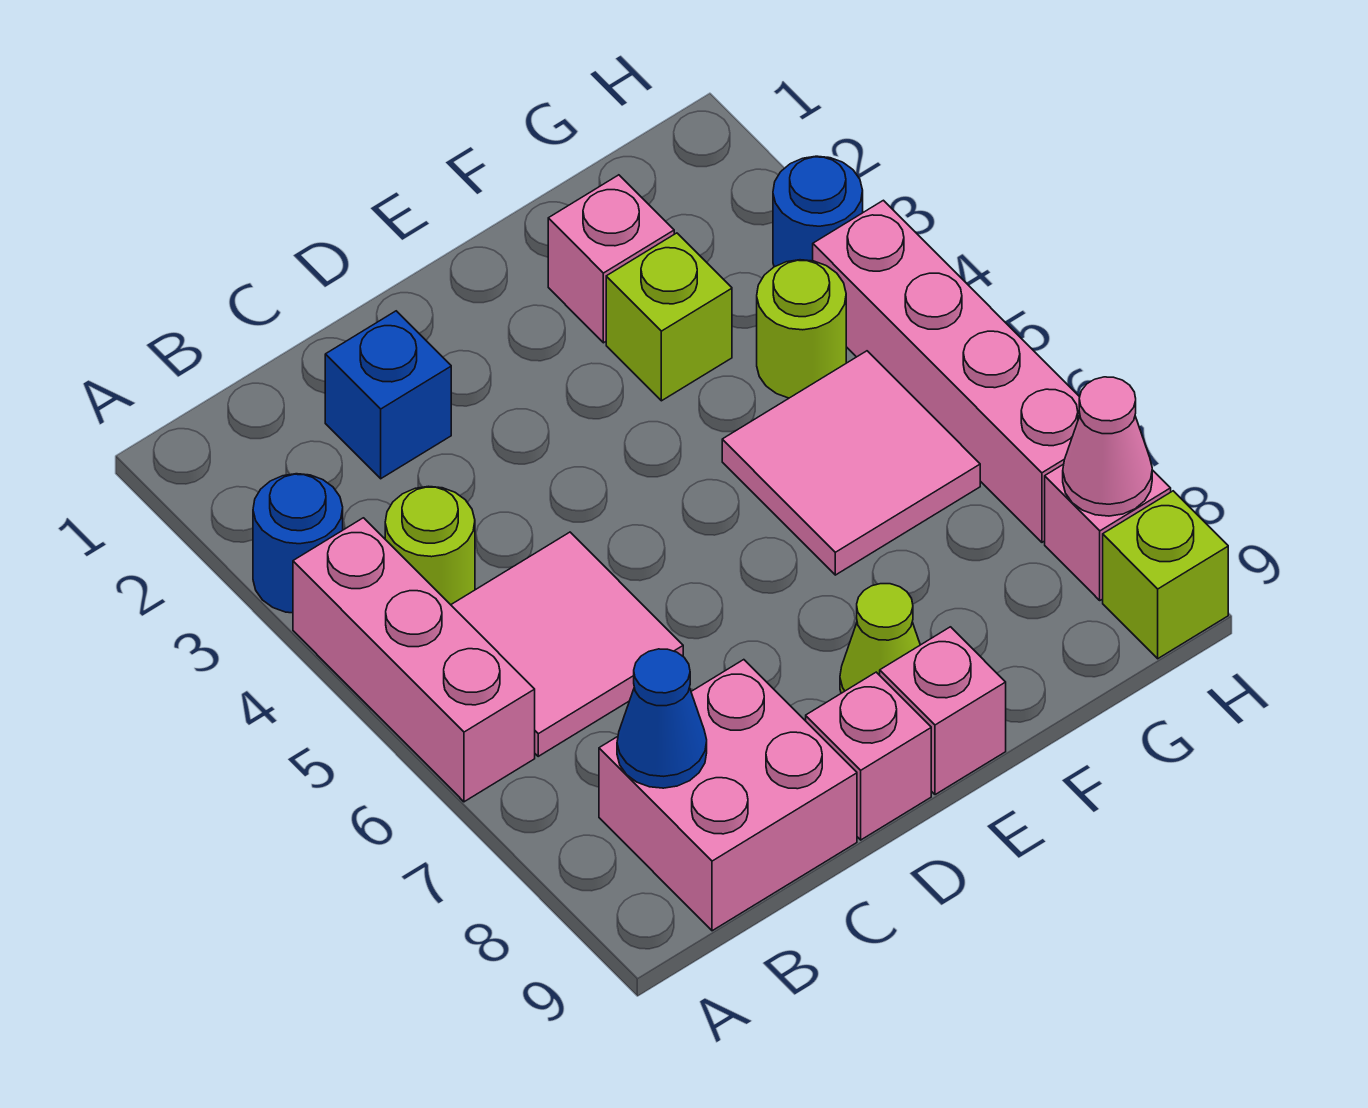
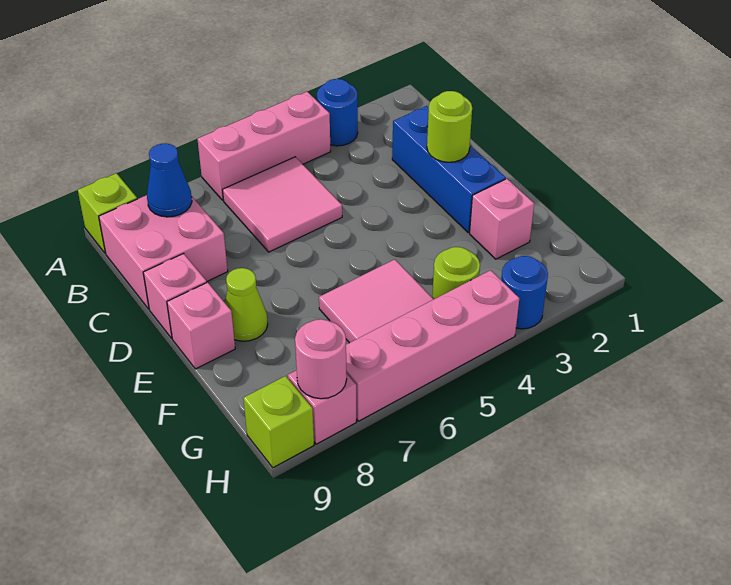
lime round brick B4 level 1 -> lime round brick D2 level 2
blue brick C2 level 1 -> blue brick C2:E2 level 1
lime brick F3 level 1 -> lime brick A9 level 1
pink cone H8 level 2 -> pink round brick H8 level 2

